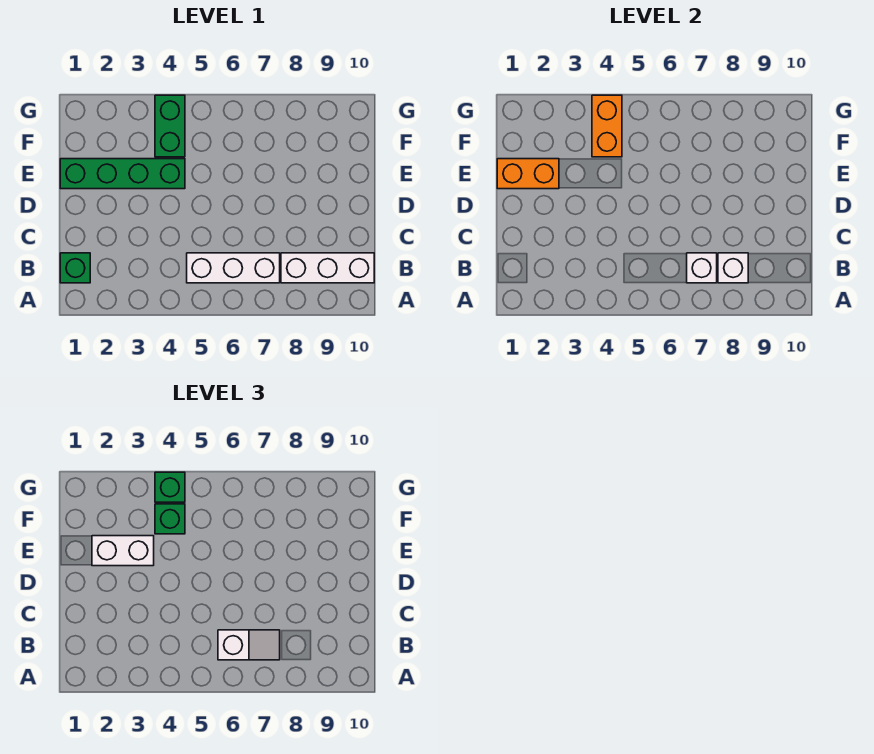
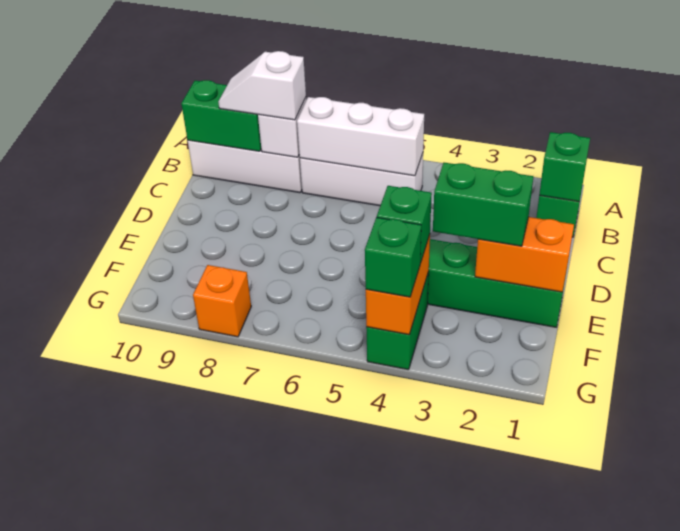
none -> green brick B1 level 2
white slope B6:B7 level 3 top 6 -> white slope B8:B9 level 3 top 8
white brick B7 level 2 -> white brick B5:B7 level 2
none -> green brick B9:B10 level 2
white brick E2:E3 level 3 -> green brick E2:E3 level 3
none -> orange brick G8 level 1

